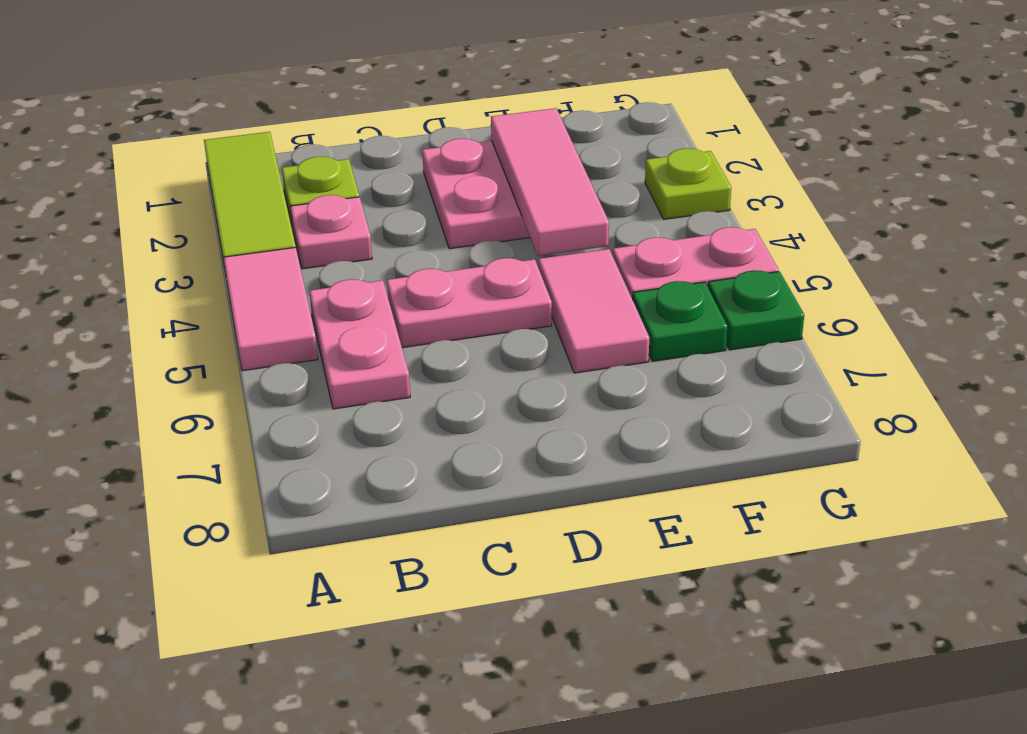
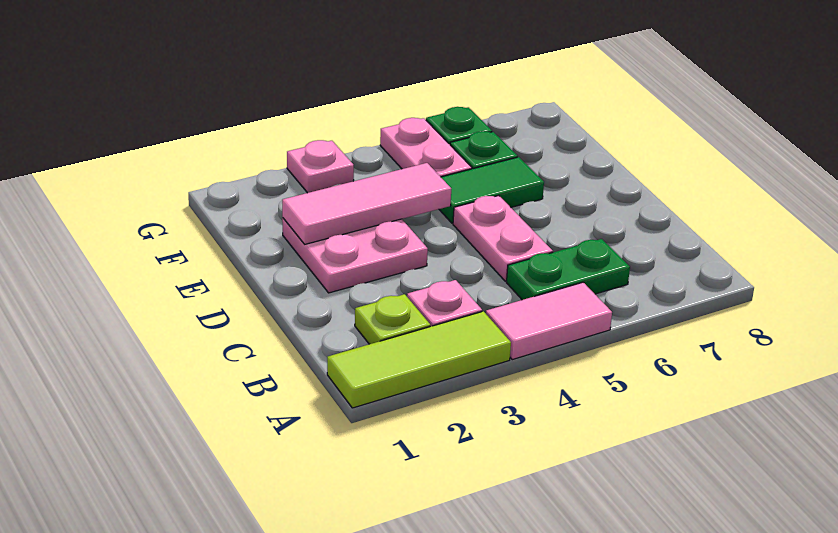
pink plate B5:B6 level 1 -> green plate B5:B6 level 1
pink tile E5:E6 level 1 -> green tile E5:E6 level 1
lime plate G3 level 1 -> pink plate G3 level 1

